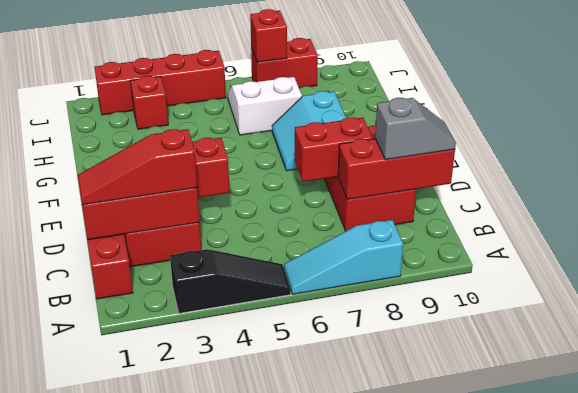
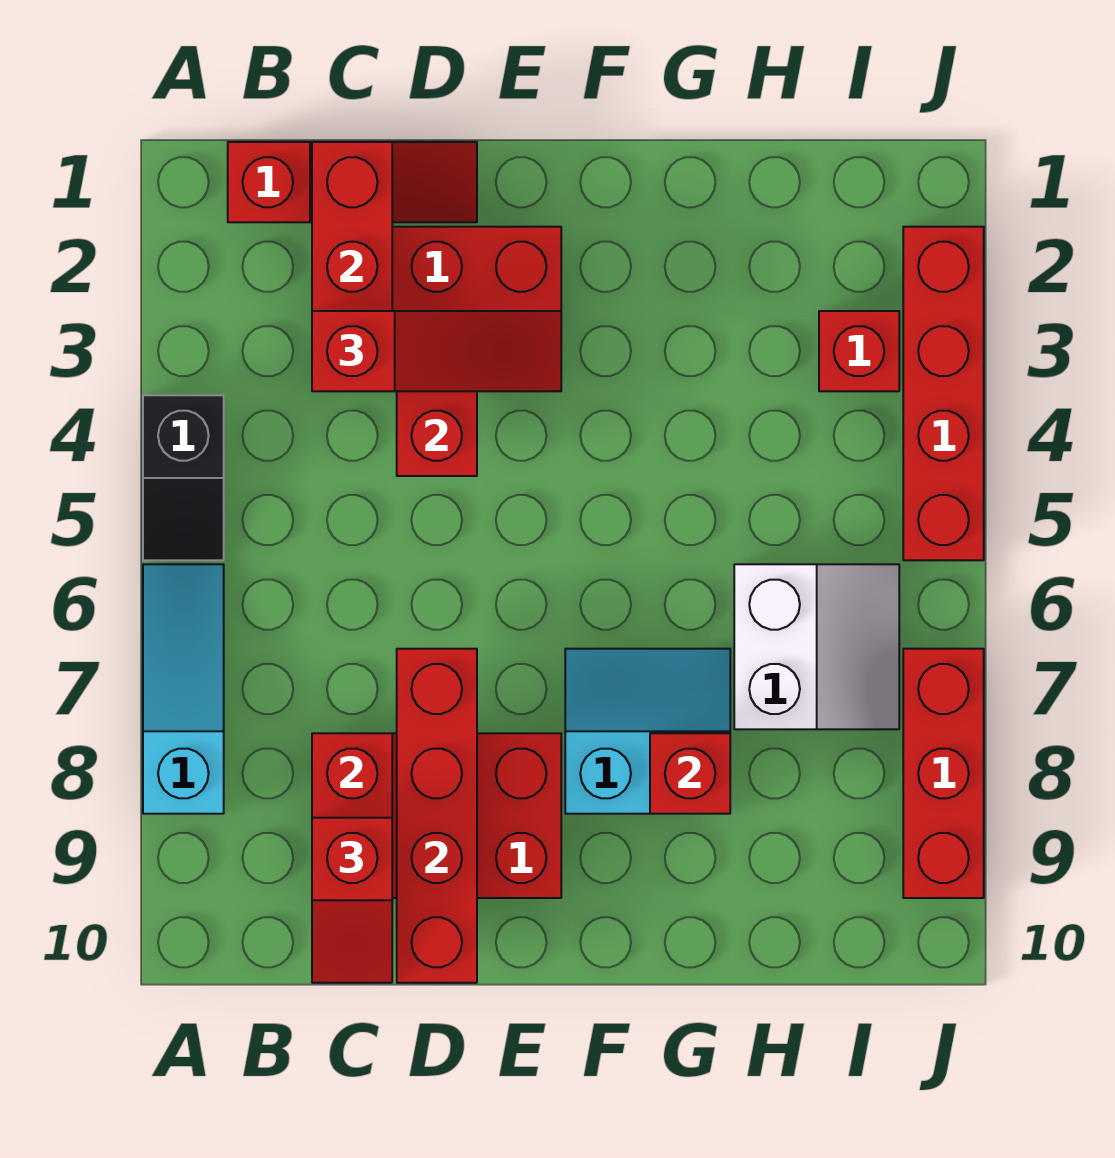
black slope A3:A5 level 1 top 3 -> black slope A4:A5 level 1 top 4
red slope C1:C3 level 3 top 3 -> red slope C3:E3 level 3 top C
grey slope C9:C10 level 3 top 9 -> red slope C9:C10 level 3 top 9
red brick D7:D8 level 2 -> red brick D7:D10 level 2
red brick J7:J8 level 1 -> red brick J7:J9 level 1
red brick J7 level 2 -> red brick G8 level 2

